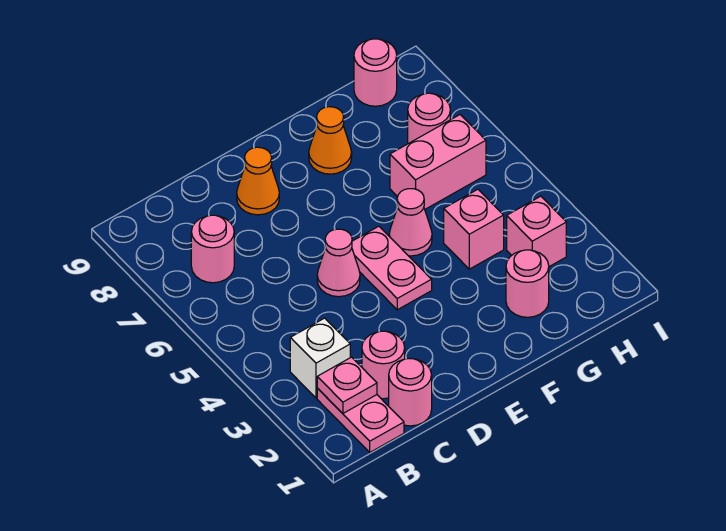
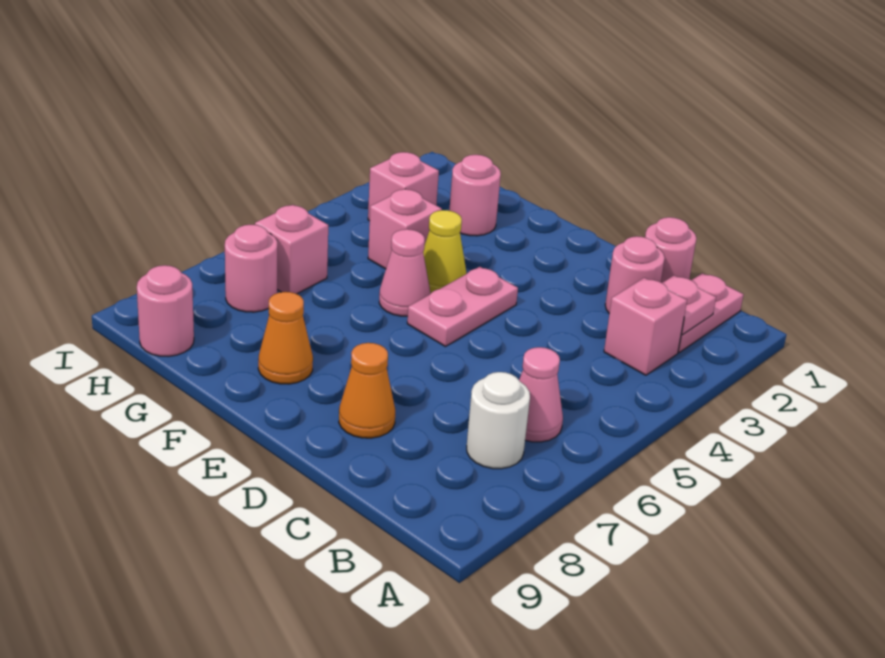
white brick B3 level 1 -> pink brick B3 level 1
pink round brick B7 level 1 -> white round brick B7 level 1
pink cone D5 level 1 -> pink cone B6 level 1
none -> yellow cone F4 level 1
pink brick G6:H6 level 1 -> pink brick H6 level 1

